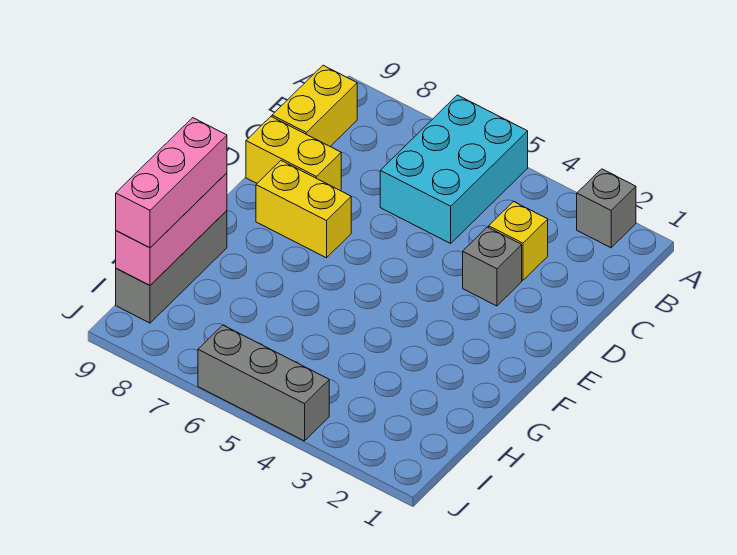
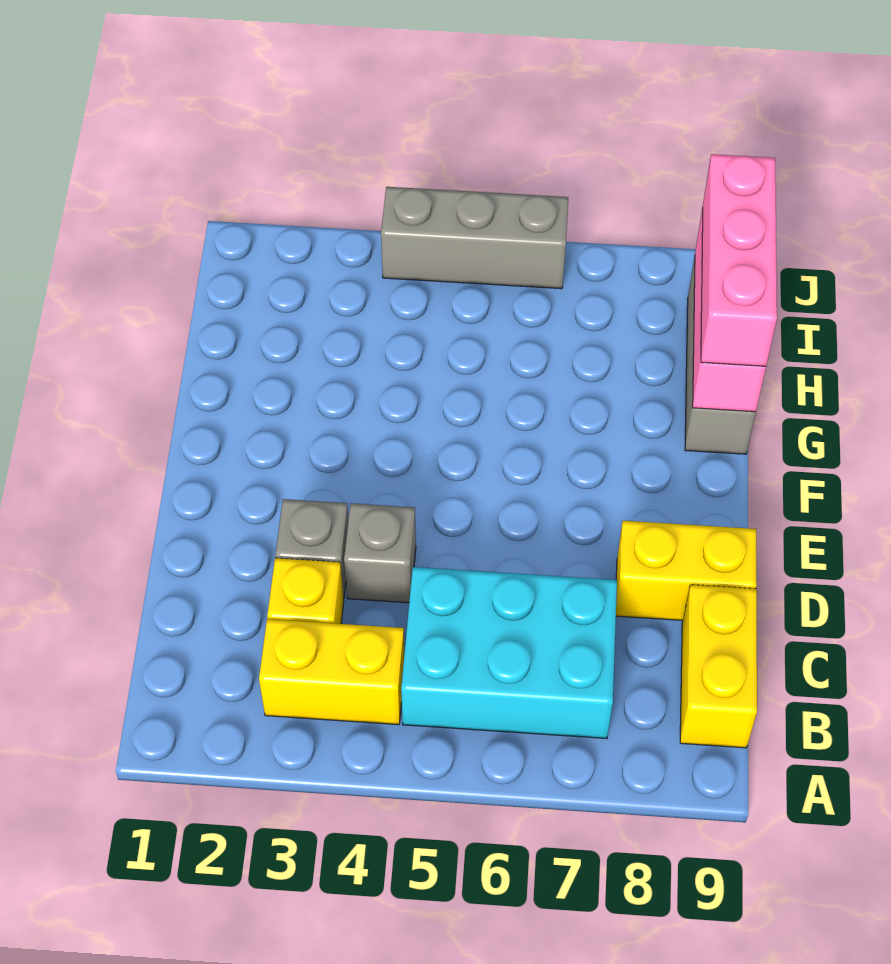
grey brick A2 level 1 -> grey brick D4 level 1
cyan brick A5:C6 level 1 -> cyan brick B5:C7 level 1
yellow brick E7:E8 level 1 -> yellow brick B3:B4 level 1

